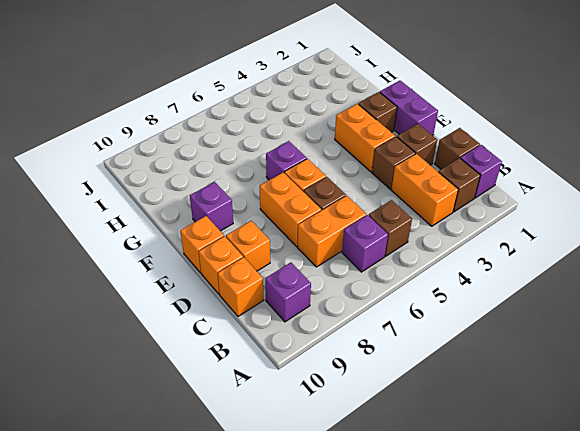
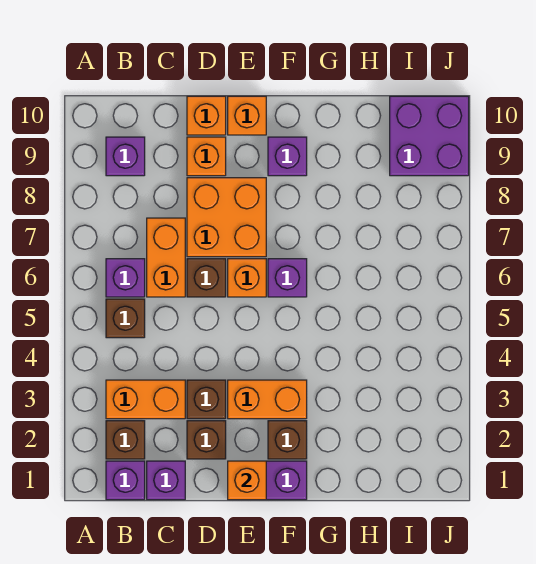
brown brick C1 level 1 -> purple brick C1 level 1
orange brick C10 level 1 -> orange brick E1 level 2
orange brick D7:E7 level 1 -> orange brick D7:E8 level 1
none -> purple brick I9:J10 level 1

